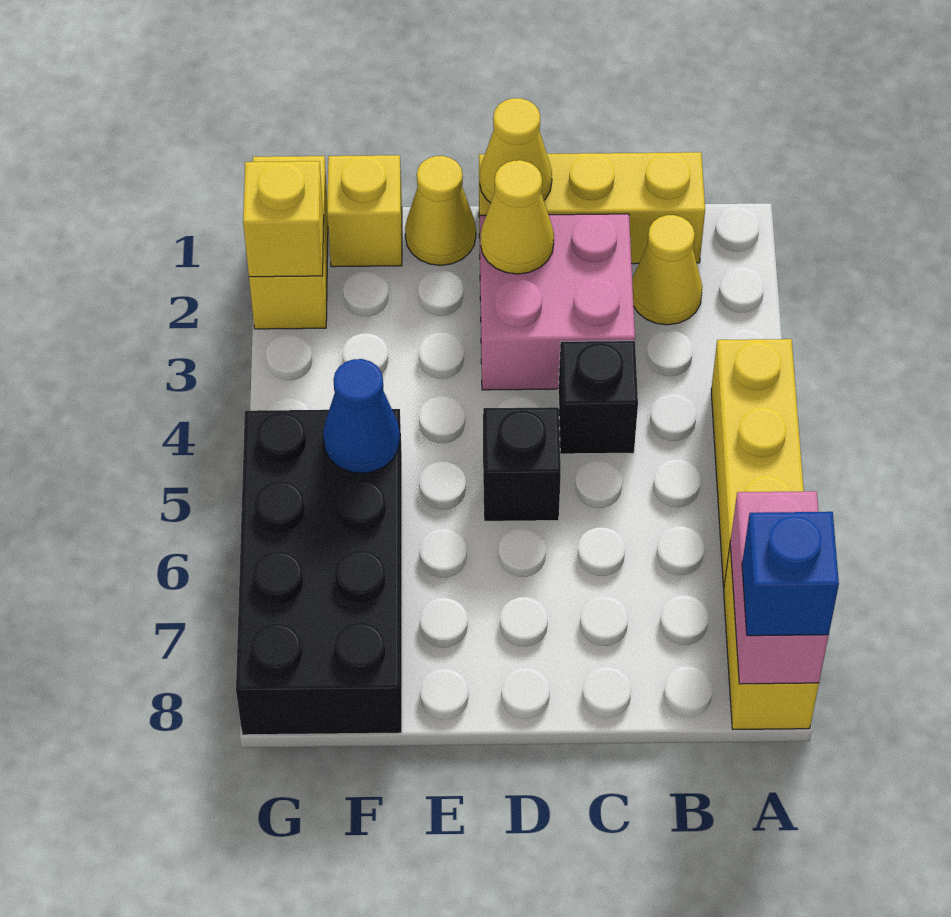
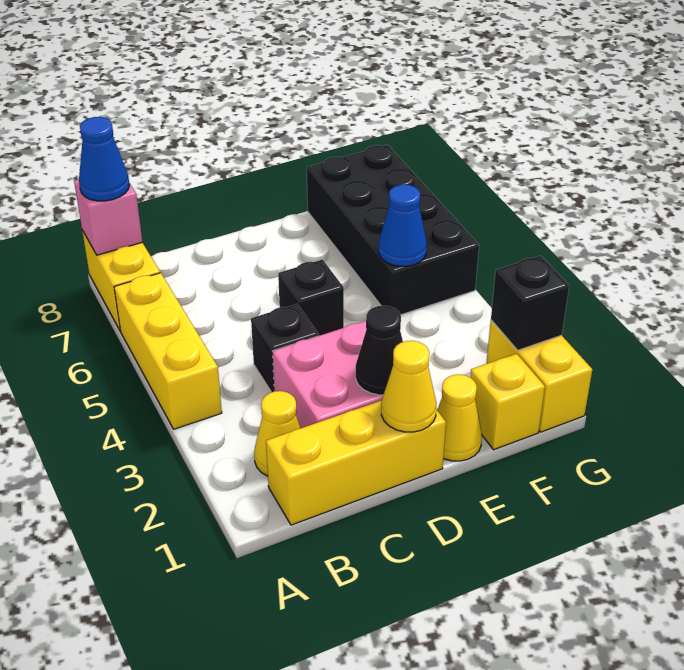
pink brick A7:A8 level 2 -> pink brick A8 level 2
blue brick A8 level 3 -> blue cone A8 level 3
yellow cone D2 level 2 -> black cone D2 level 2
yellow brick G2 level 2 -> black brick G2 level 2

